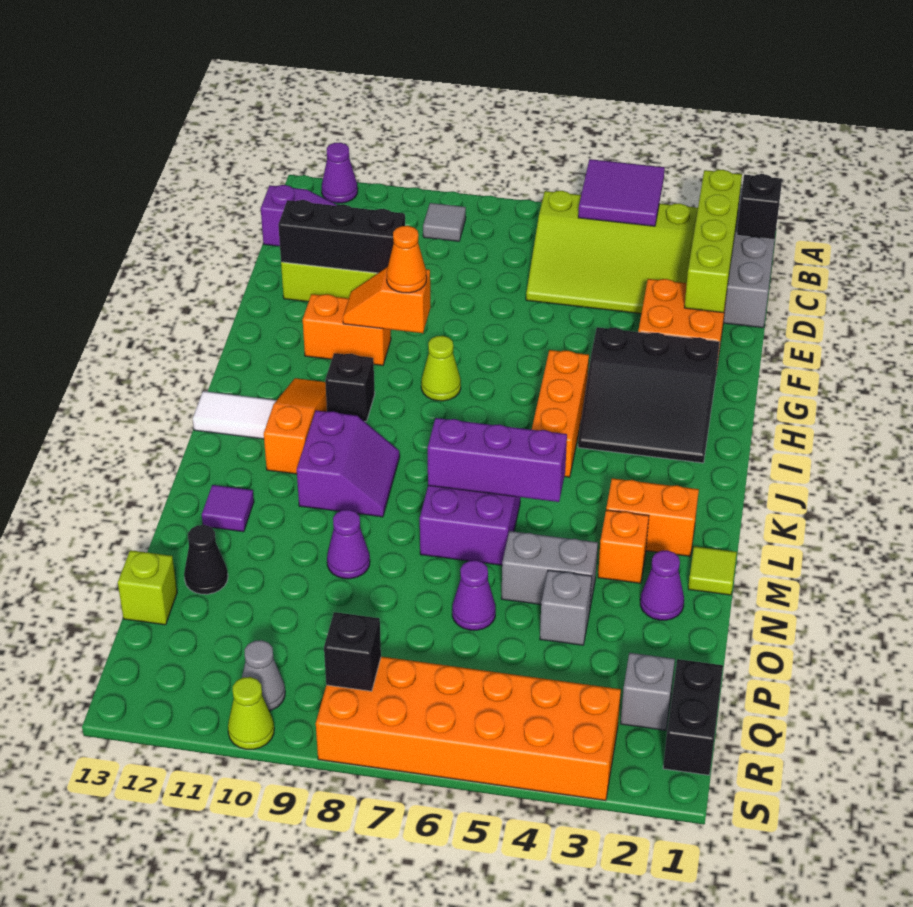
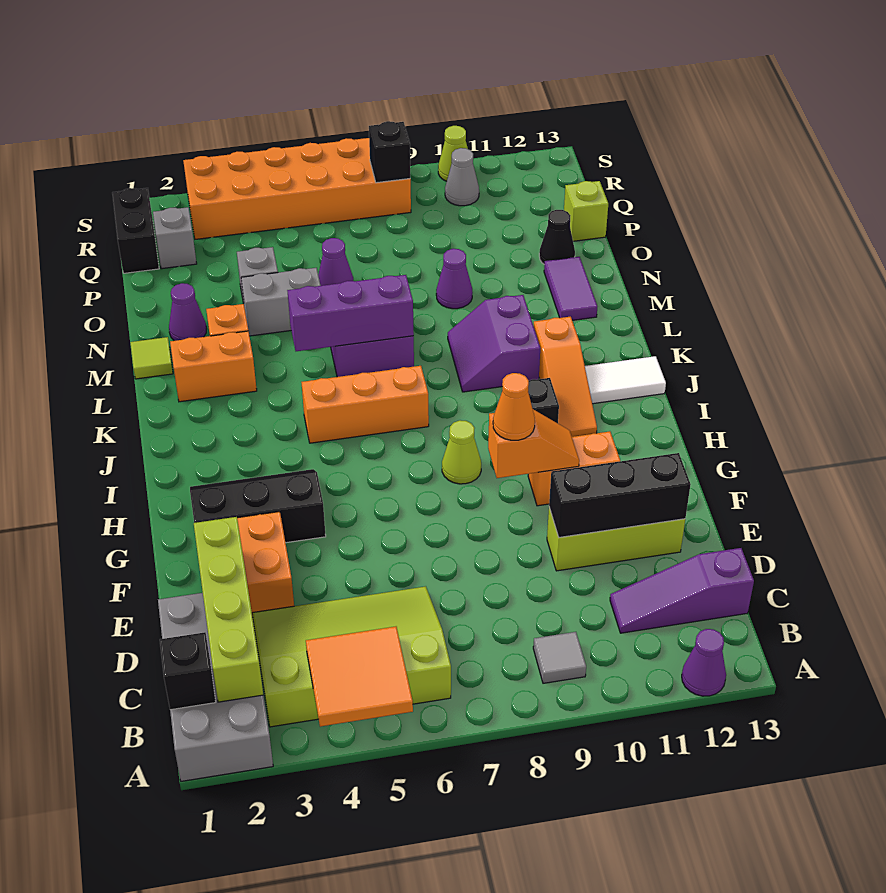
purple tile A4:B5 level 2 -> orange tile A4:B5 level 2
black slope G2:I4 level 1 top G -> black slope G2:H4 level 1 top G
orange brick H5:J5 level 1 -> orange brick J5:J7 level 1
purple tile M12 level 1 -> purple tile M12:N12 level 1

